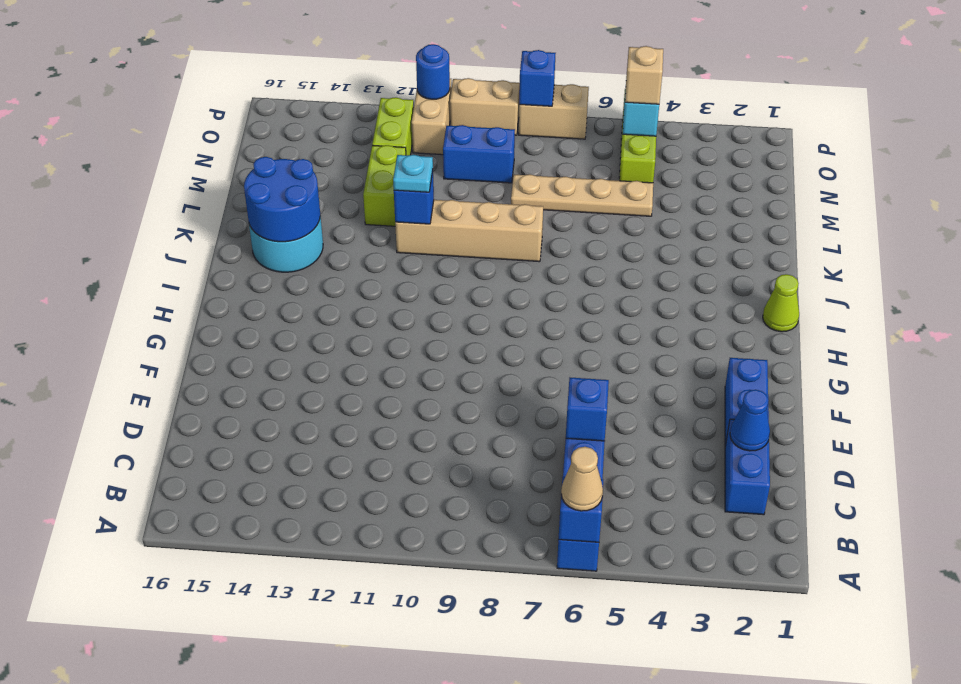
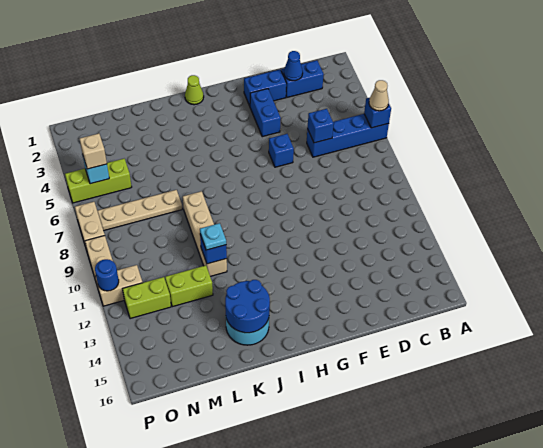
tan plate M5:M8 level 1 -> tan plate L7:O7 level 1
blue brick N9:N10 level 1 -> blue brick F3:F4 level 1
blue brick P8 level 2 -> blue brick F6 level 1

